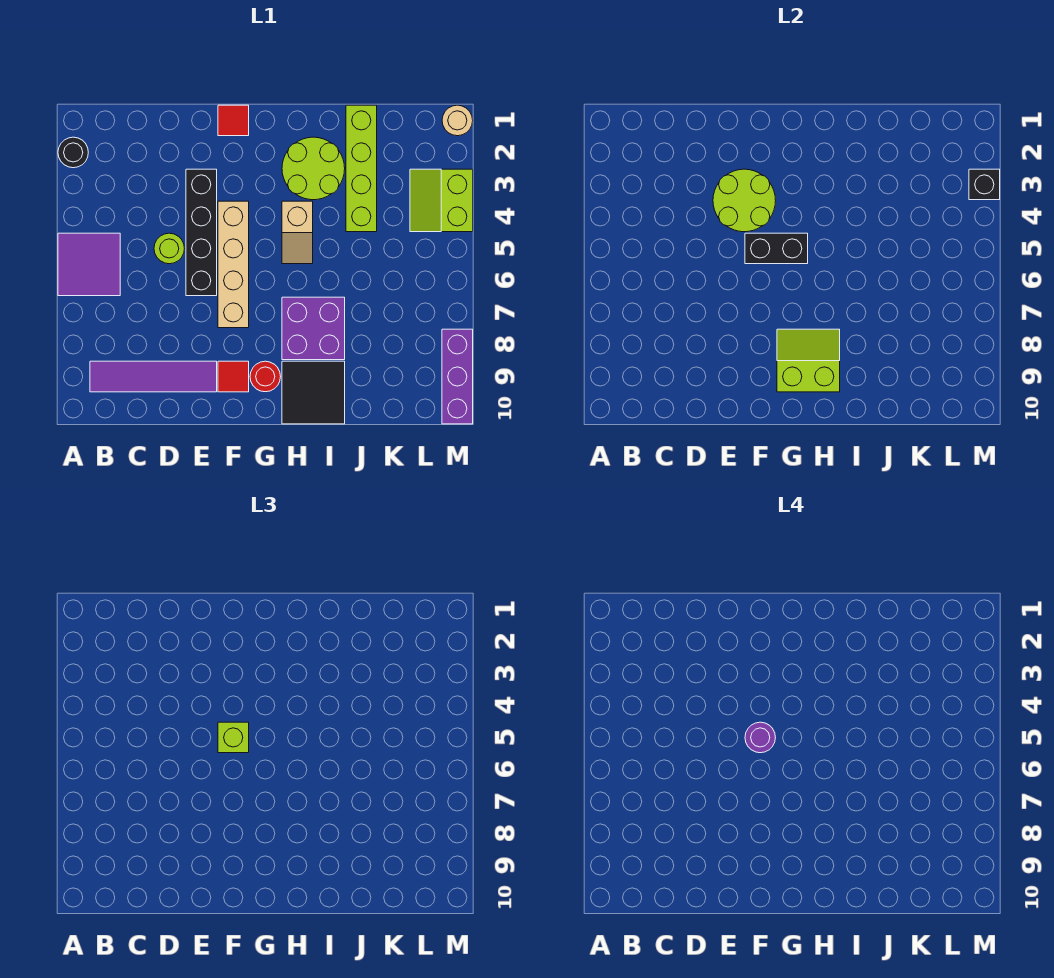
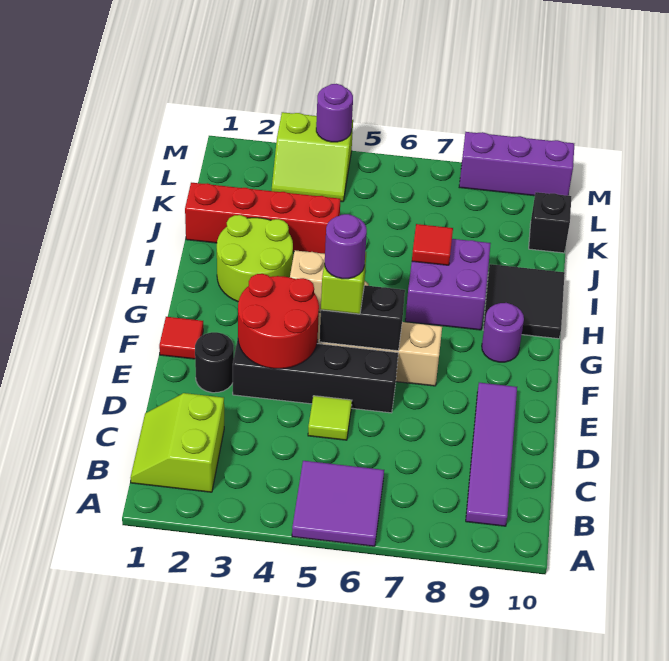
black round brick A2 level 1 -> black round brick E2 level 1
lime round brick D5 level 1 -> lime tile D5 level 1
lime round brick E3:F4 level 2 -> red round brick E3:F4 level 2
black brick F5:G5 level 2 -> black brick F5:F6 level 2
red tile F9 level 1 -> red tile I7 level 2
lime slope G8:H9 level 2 top 9 -> lime slope B1:C2 level 1 top 2
red round brick G9 level 1 -> purple round brick G9 level 1
lime brick J1:J4 level 1 -> red brick J1:J4 level 1
tan round brick M1 level 1 -> none
black brick M3 level 2 -> black brick K10 level 1
none -> purple round brick M4 level 2

